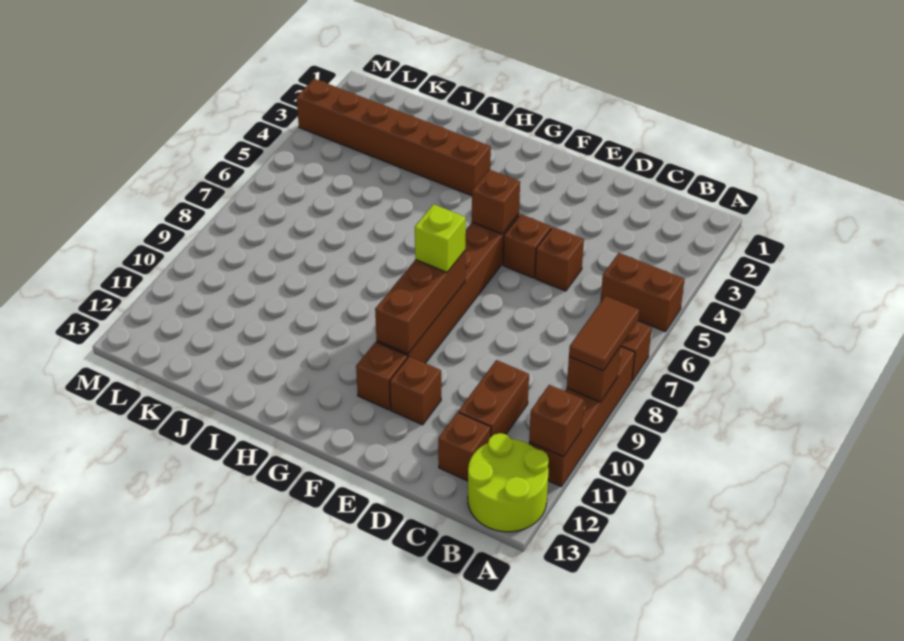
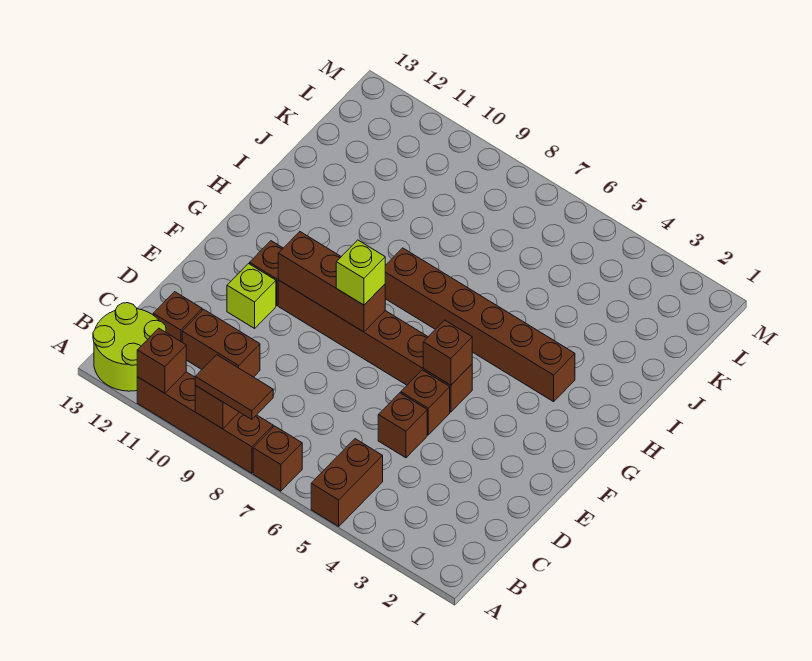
brown brick E11 level 1 -> lime brick E11 level 1
brown brick H3:M3 level 1 -> brown brick H3:H8 level 1

